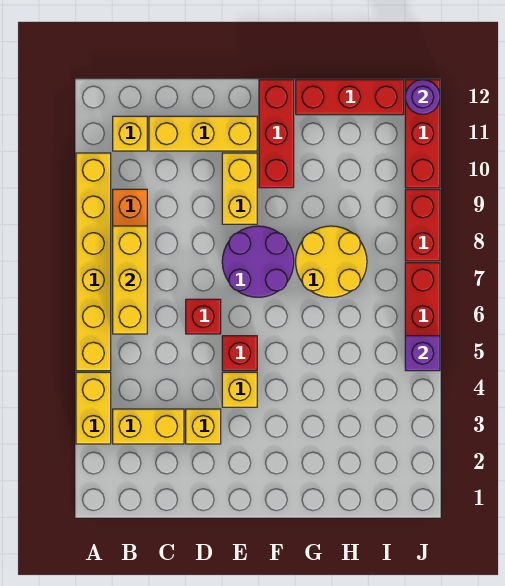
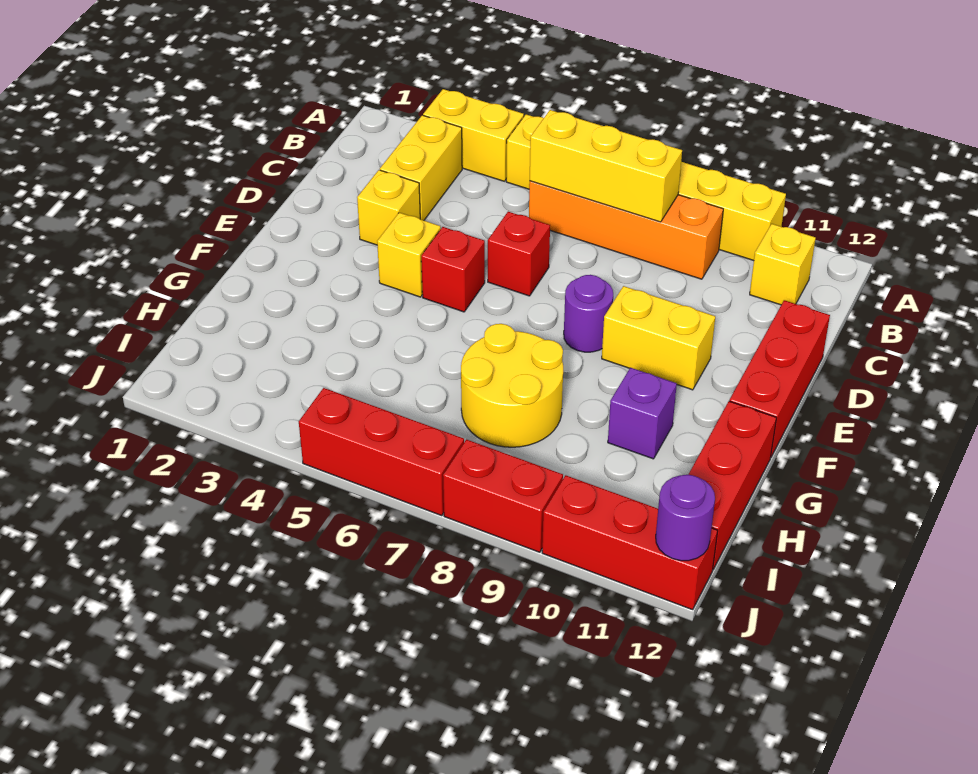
yellow brick C11:E11 level 1 -> none
purple round brick E7:F8 level 1 -> purple round brick E8 level 1
red brick F10:F12 level 1 -> red brick D12:F12 level 1
purple brick J5 level 2 -> purple brick G10 level 1

